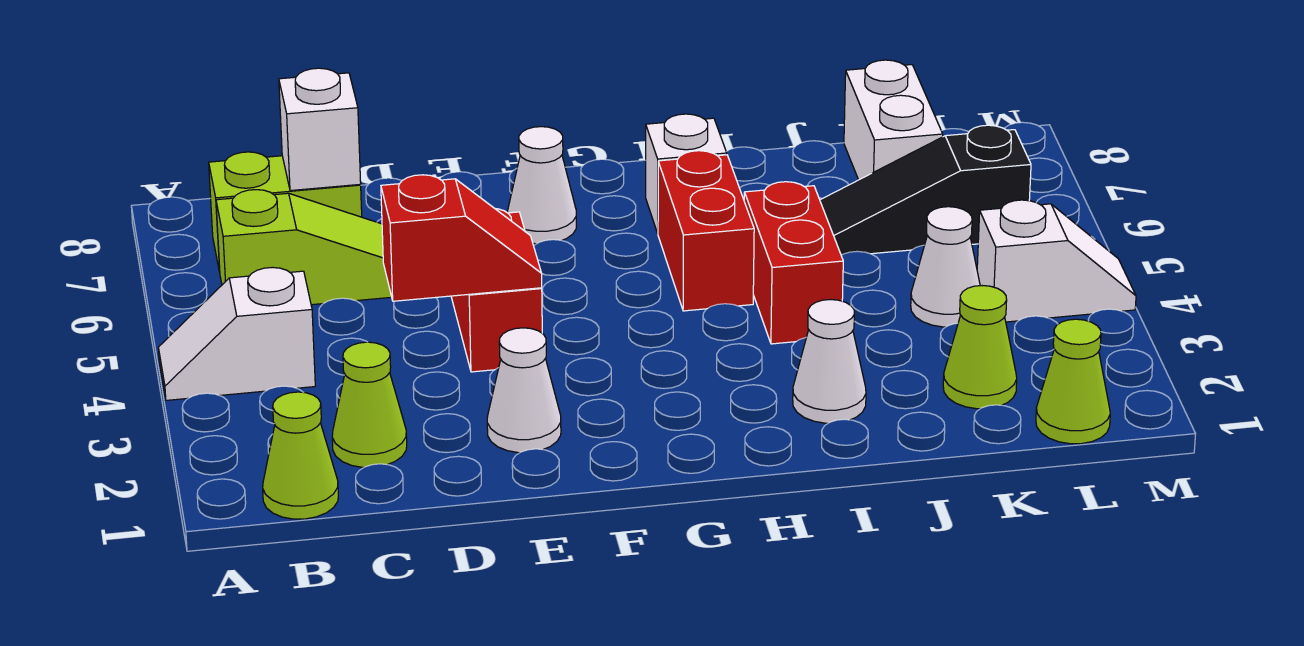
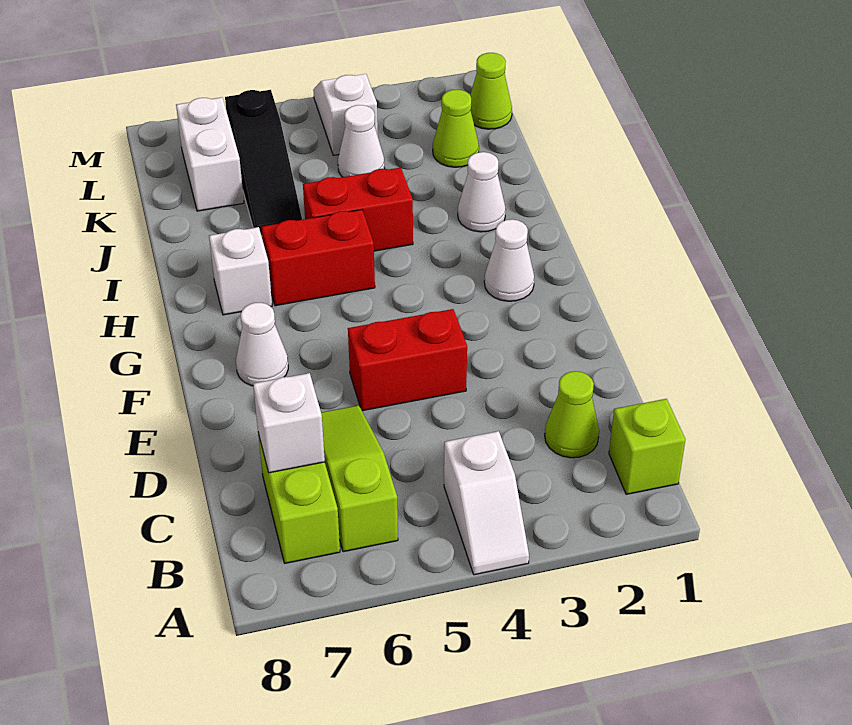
lime cone B1 level 1 -> lime brick B1 level 1
red slope D4:E4 level 2 top D -> none
white cone E2 level 1 -> white cone G2 level 1
white brick K7:K8 level 1 -> white brick K7:L7 level 1

